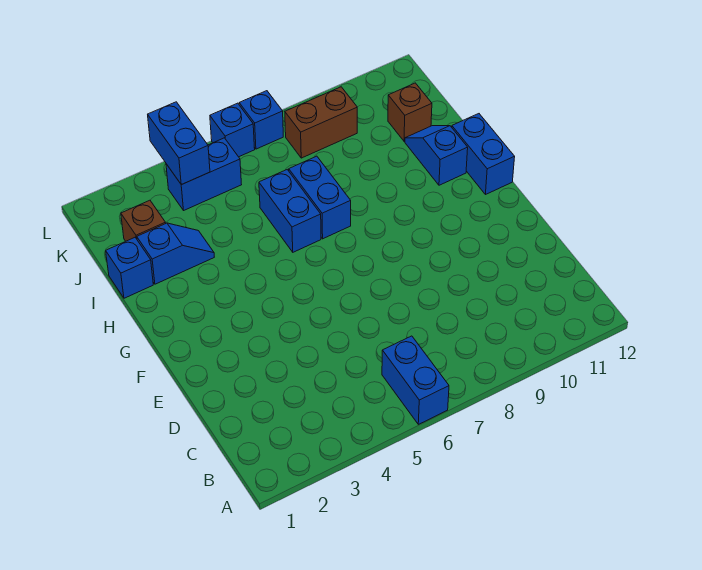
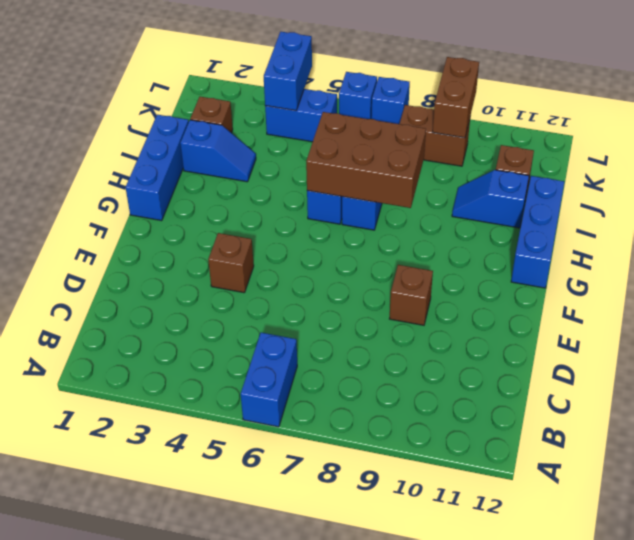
none -> brown brick E4 level 1
none -> brown brick E9 level 1
blue brick G12:H12 level 1 -> blue brick G12:I12 level 1
none -> brown brick H6:I8 level 2
blue slope H11:I11 level 1 top H -> blue slope I10:I11 level 1 top 11
blue brick I1 level 1 -> blue brick G1:I1 level 1
none -> brown brick K9:L9 level 2

